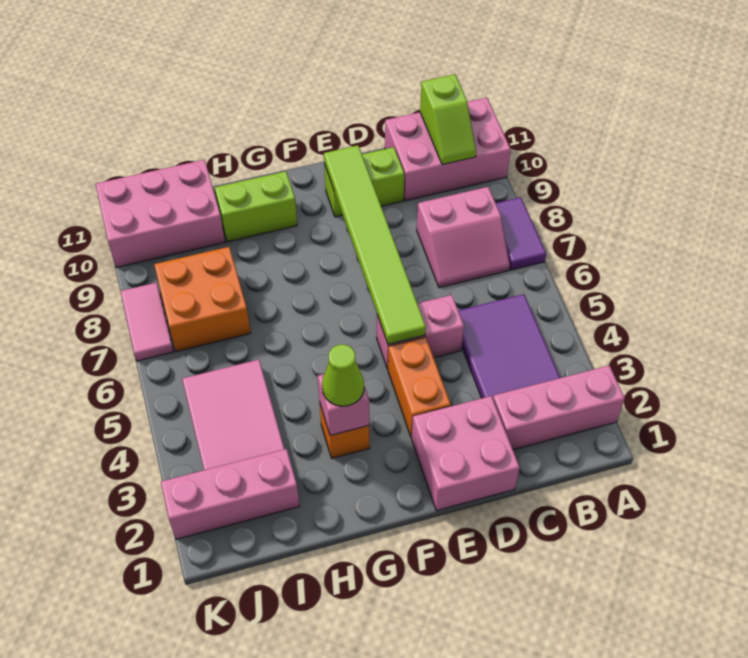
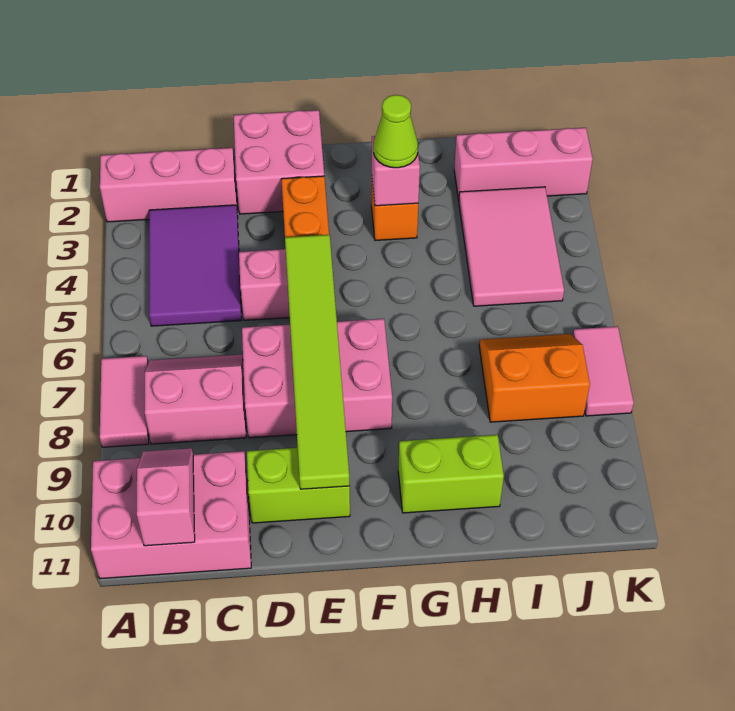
purple tile A7:A8 level 1 -> pink tile A7:A8 level 1
lime slope B10:B11 level 2 top 11 -> pink slope B10:B11 level 2 top 11
orange brick I7:J8 level 1 -> orange slope I7:J8 level 1 top 8
pink brick I10:K11 level 1 -> pink brick D7:F8 level 1

